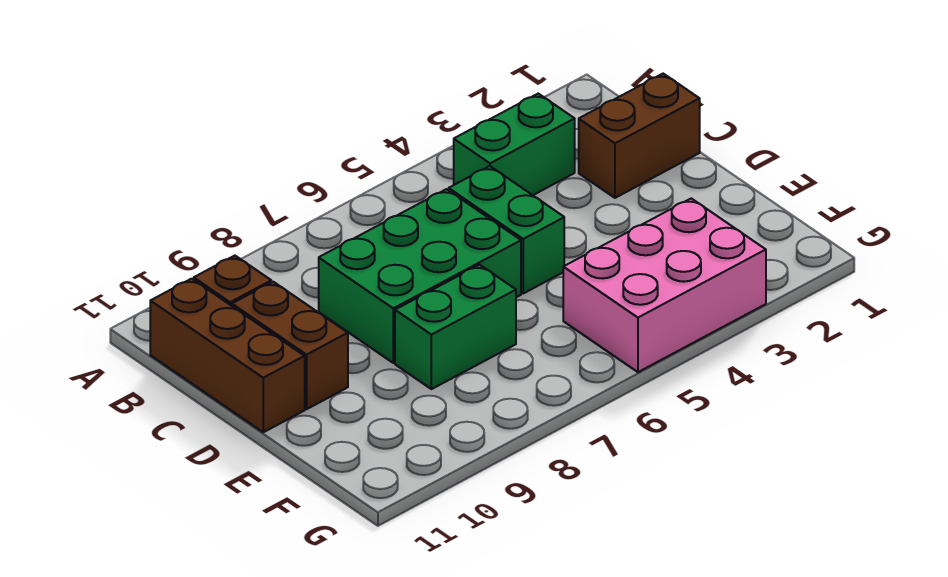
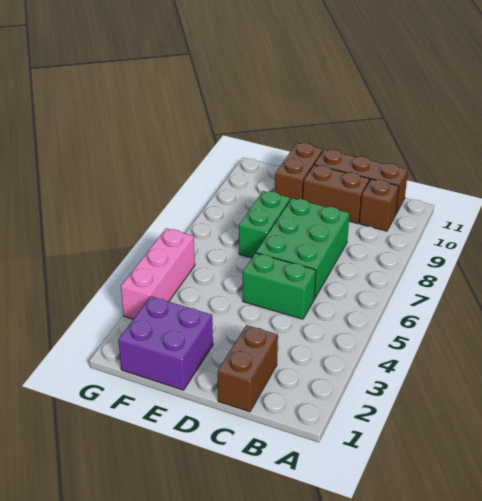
green brick B3:B4 level 1 -> none
none -> purple brick E1:F2 level 1
none -> brown brick E10:E11 level 1
pink brick F3:G5 level 1 -> pink brick G3:G5 level 1

